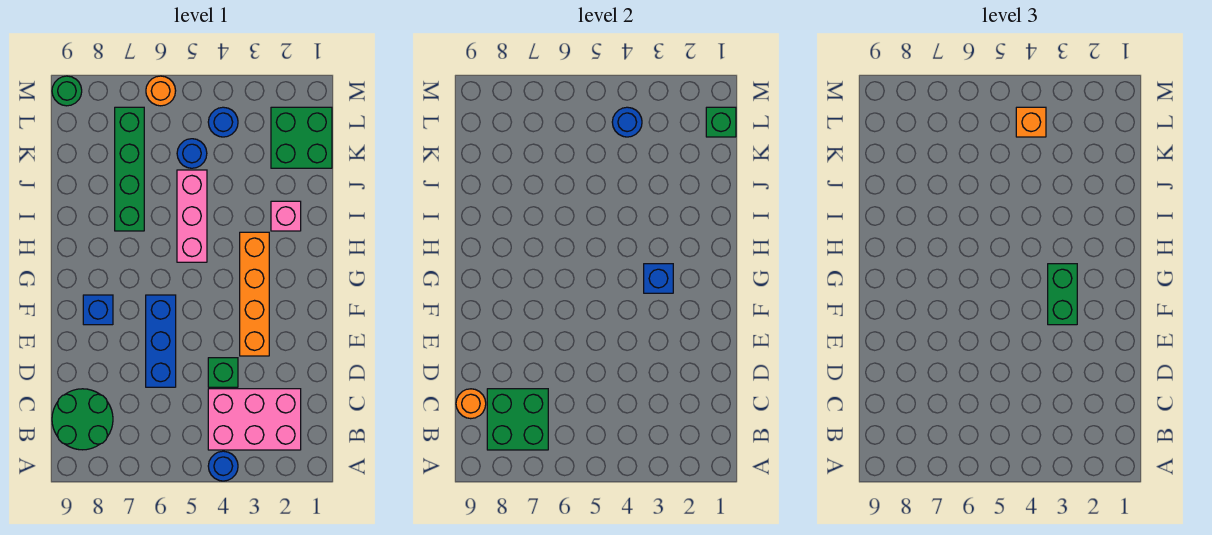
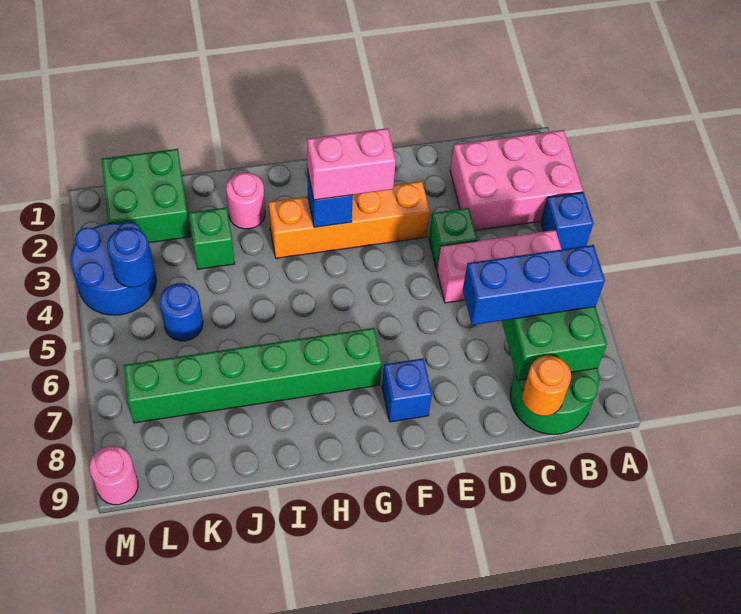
blue round brick A4 level 1 -> blue brick A4 level 1
pink brick B2:C4 level 1 -> pink brick A2:C3 level 1
blue brick D6:F6 level 1 -> blue brick B7:D7 level 3
green brick F3:G3 level 3 -> pink brick F3:G3 level 3
pink brick H5:J5 level 1 -> pink brick B5:D5 level 1
pink brick I2 level 1 -> pink round brick I2 level 1
green brick I7:L7 level 1 -> green brick G7:L7 level 1
green brick L1 level 2 -> green brick J3 level 1
blue round brick L4 level 1 -> blue round brick L3:M4 level 1
orange brick L4 level 3 -> none
orange round brick M6 level 1 -> none
green round brick M9 level 1 -> pink round brick M9 level 1

